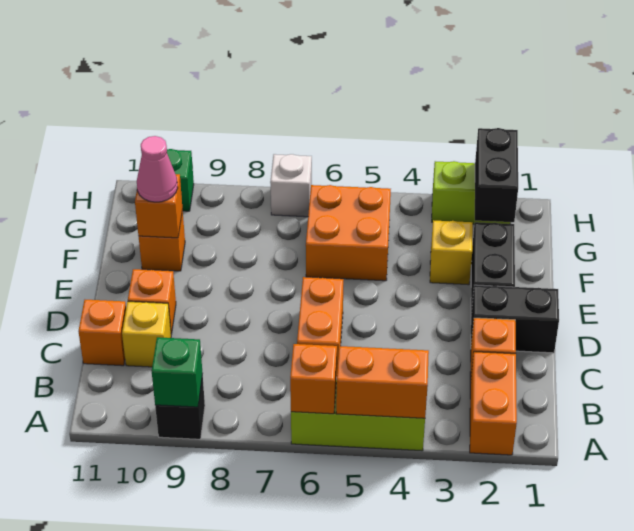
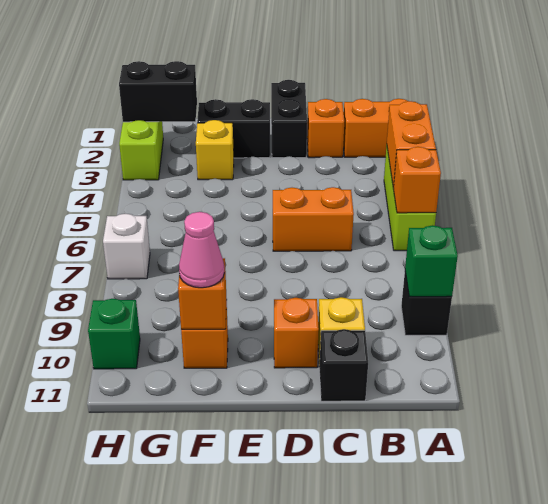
orange brick C11 level 1 -> black brick C11 level 1
orange brick F5:G6 level 1 -> none

